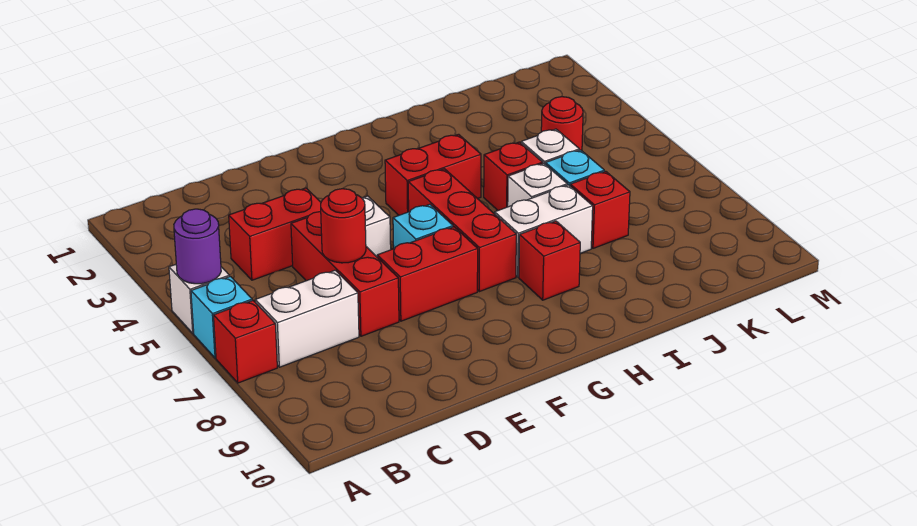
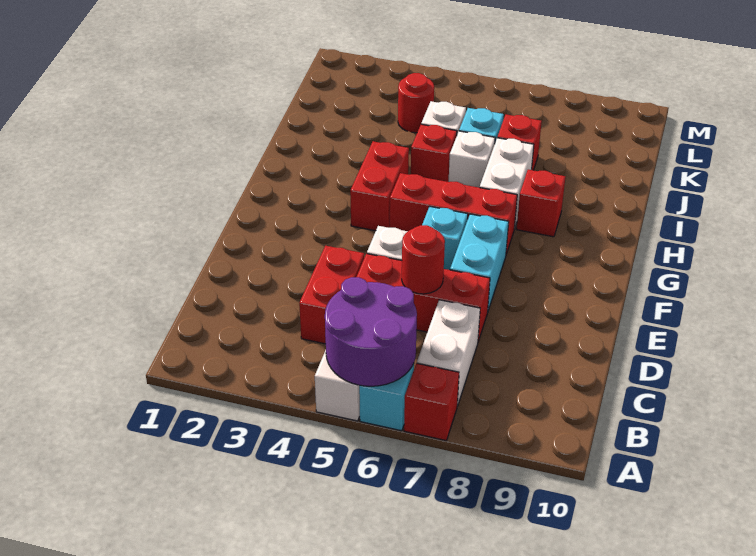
purple round brick A5 level 2 -> purple round brick A5:B6 level 2
red brick E7:F7 level 1 -> cyan brick E7:F7 level 1

